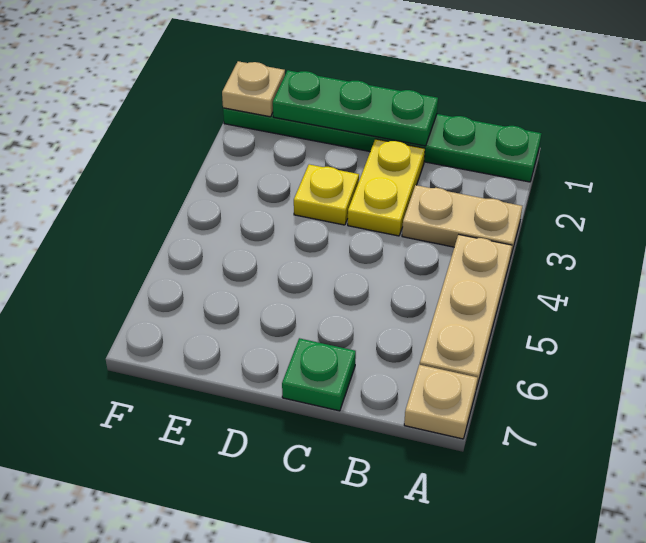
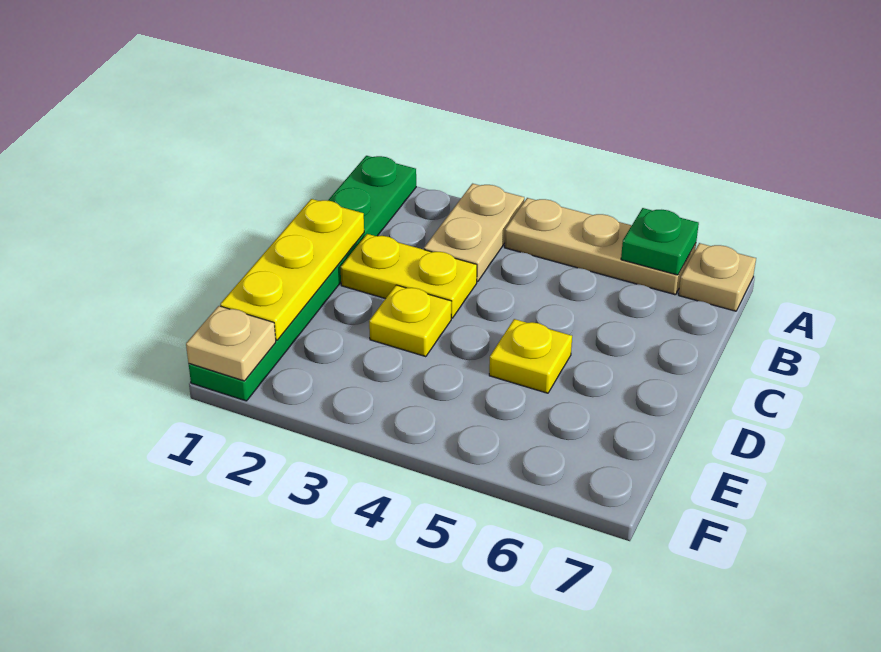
green plate C1:E1 level 2 -> yellow plate C1:E1 level 2
green plate C7 level 1 -> green plate A6 level 2
none -> yellow plate D5 level 1

